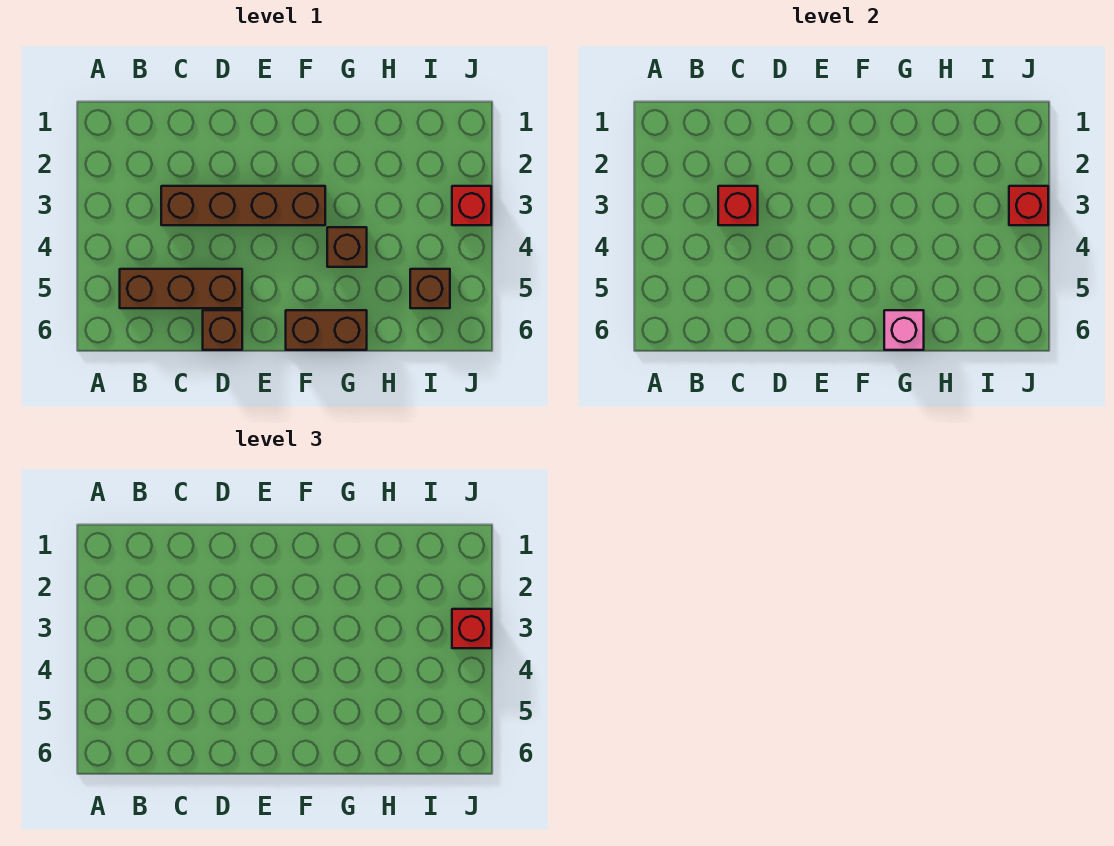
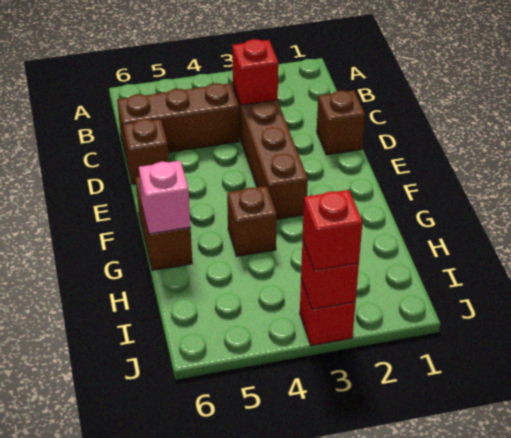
brown brick B5:D5 level 1 -> brown brick C4:C6 level 1
brown brick I5 level 1 -> brown brick D1 level 1

